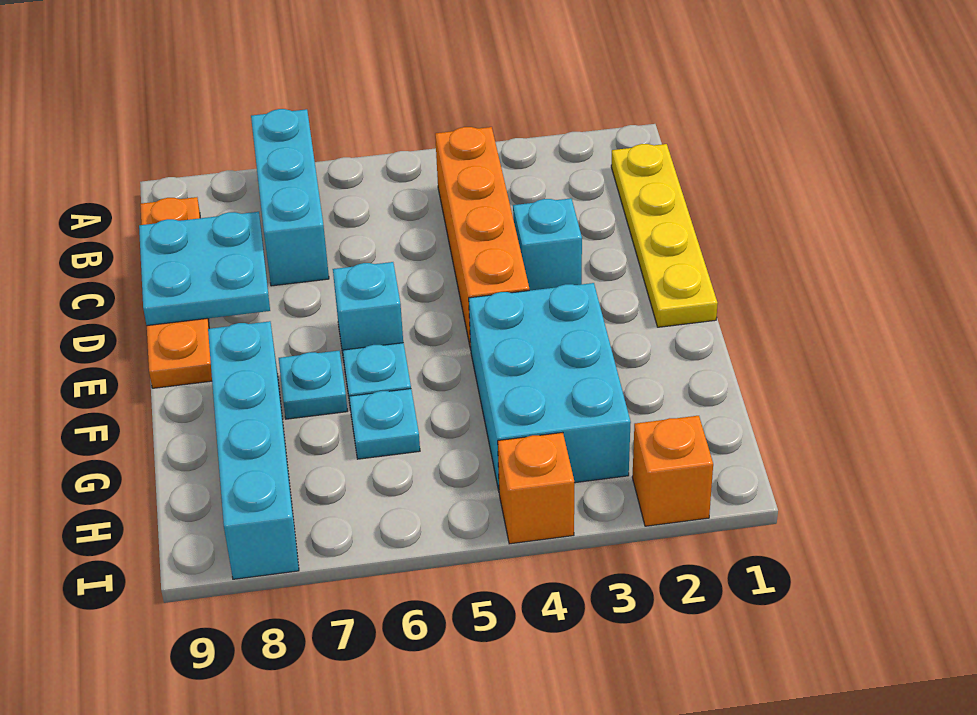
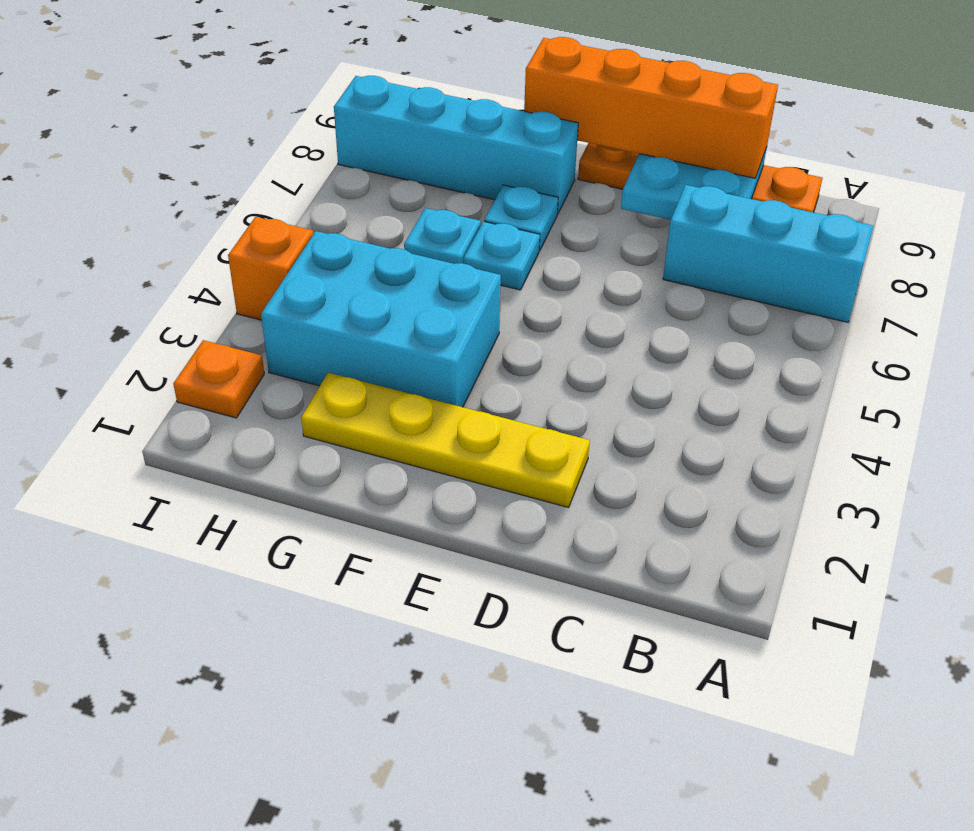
yellow plate B1:E1 level 1 -> yellow plate D2:G2 level 1
orange brick B4:E4 level 1 -> orange brick C9:F9 level 3
cyan brick D3 level 1 -> none
cyan brick E6 level 1 -> none
orange brick I2 level 1 -> orange plate I2 level 1

